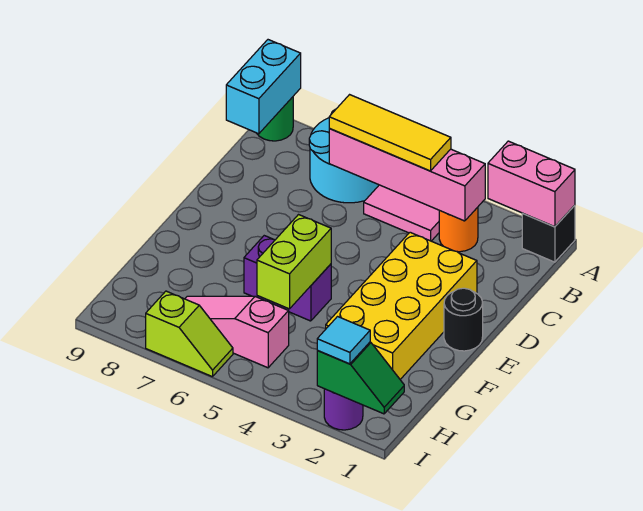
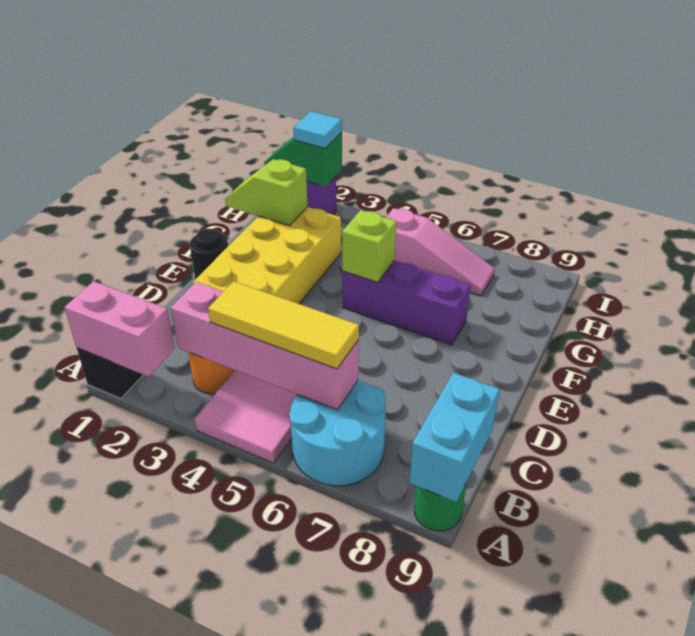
purple brick F5:F6 level 1 -> purple brick F5:F7 level 1
lime brick F5:G5 level 2 -> lime brick F5 level 2
lime slope I6:I7 level 1 top 7 -> lime slope G1:G2 level 2 top 2

